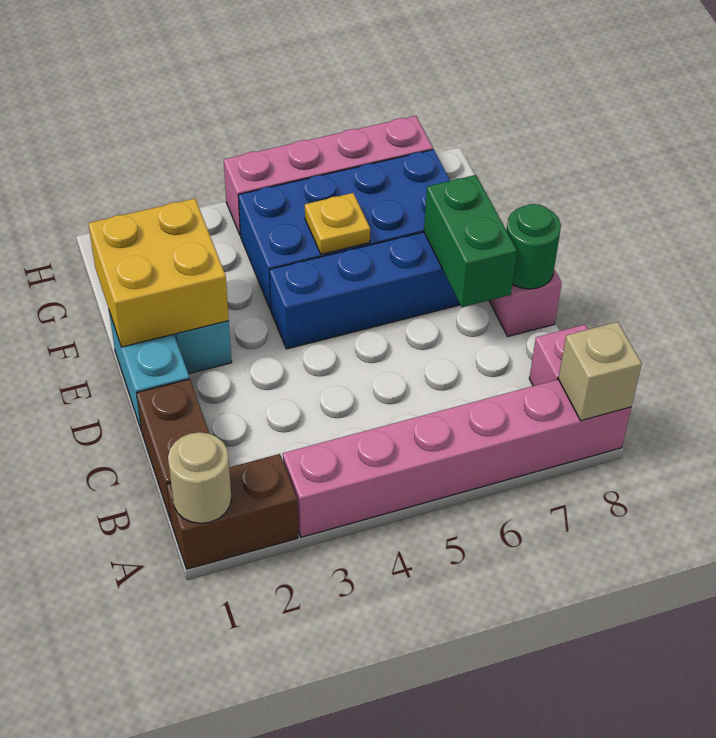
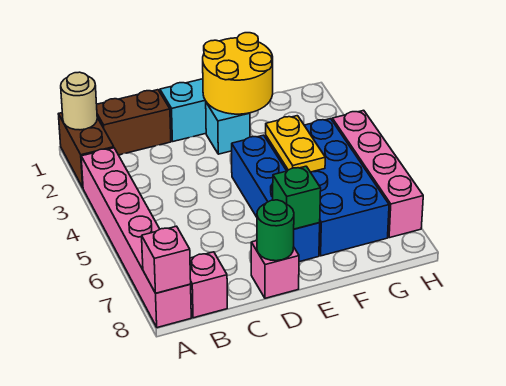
tan brick A8 level 2 -> pink brick A8 level 2
green brick D7:E7 level 2 -> green brick E7 level 2
yellow brick E1:F2 level 2 -> yellow round brick E1:F2 level 2
yellow plate F5 level 2 -> yellow plate F4:F5 level 2

